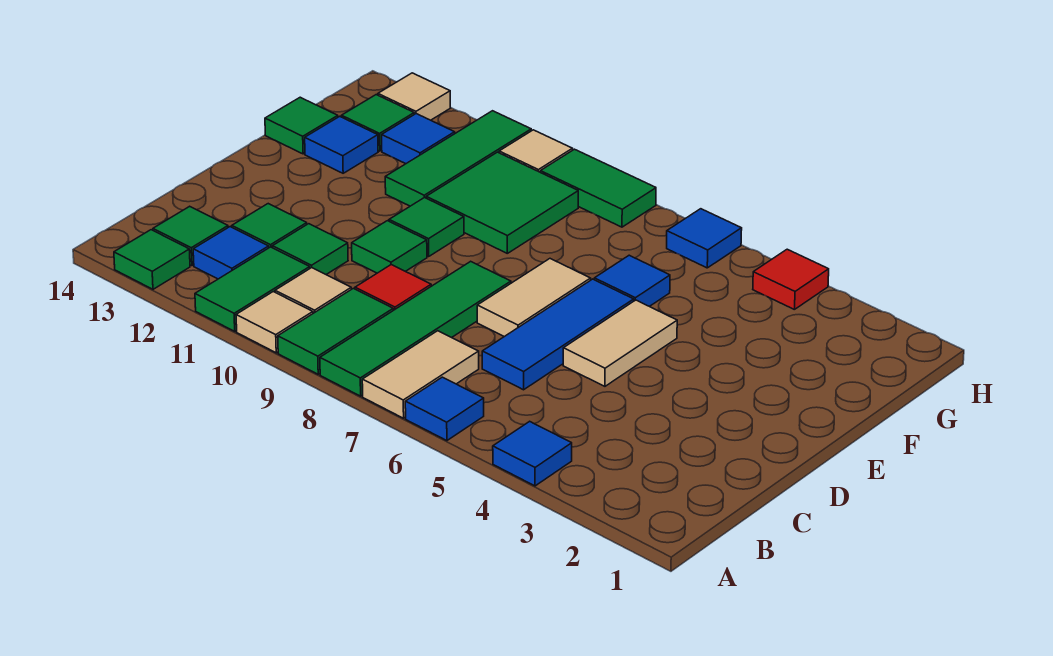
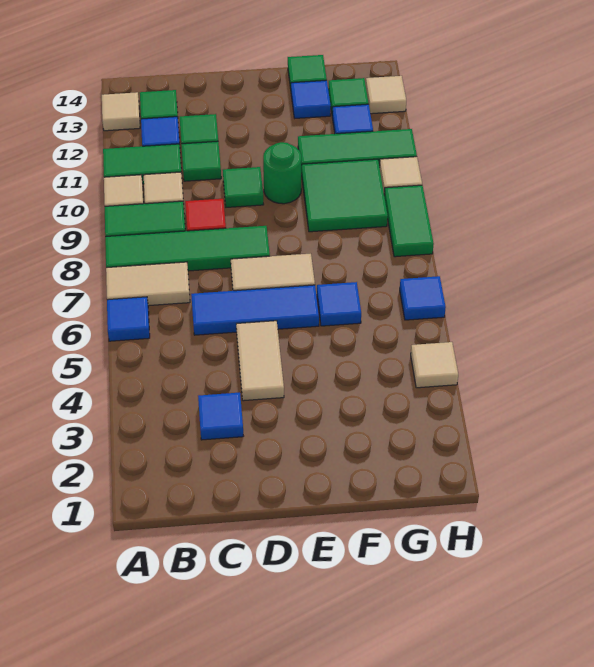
blue tile A4 level 1 -> blue tile C3 level 1
green tile A13 level 1 -> tan tile A13 level 1
tan tile D5:E5 level 1 -> tan tile D4:D5 level 1
green tile E10 level 1 -> green round brick E10 level 1
red tile H4 level 1 -> tan tile H4 level 1

